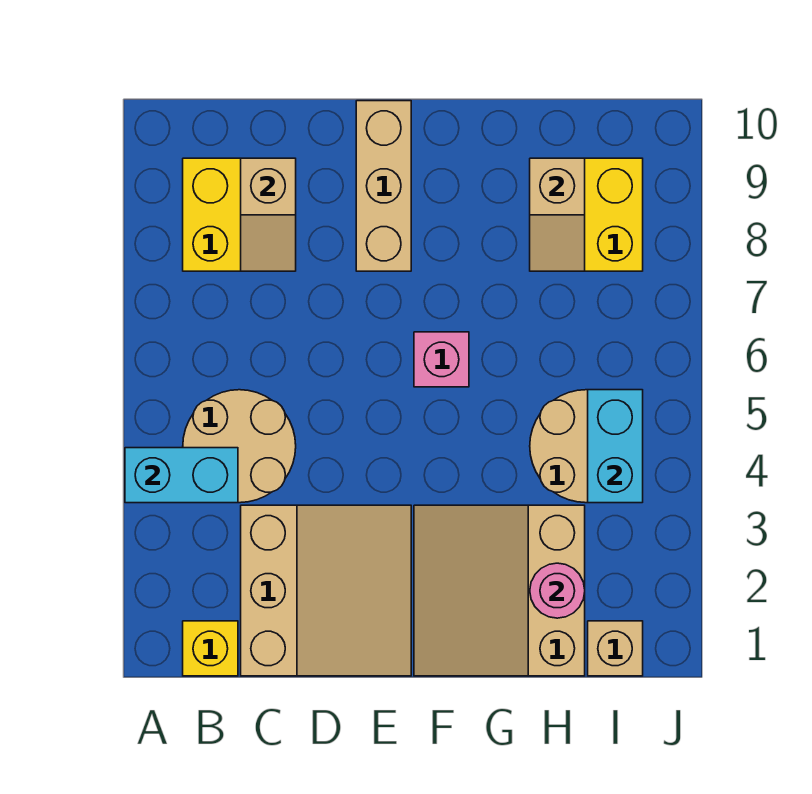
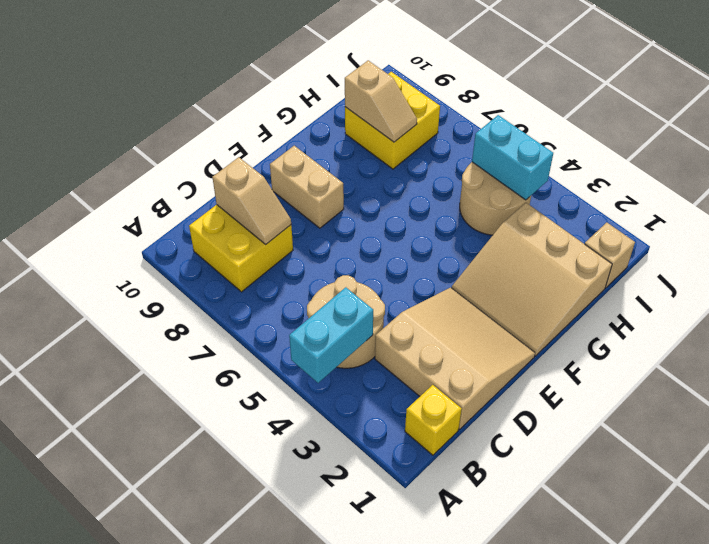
tan brick E8:E10 level 1 -> tan brick E8:E9 level 1
pink brick F6 level 1 -> none
pink round brick H2 level 2 -> none

